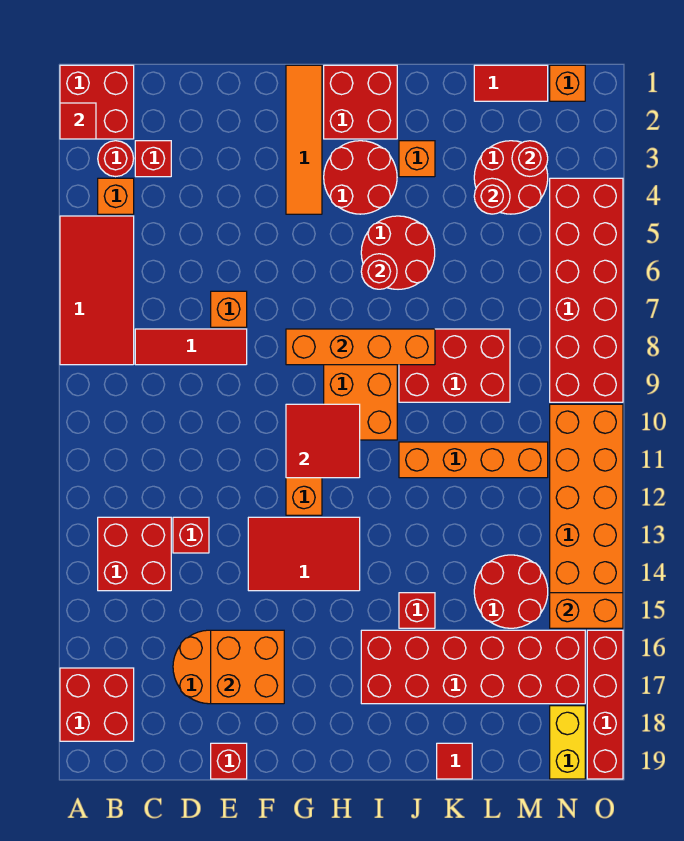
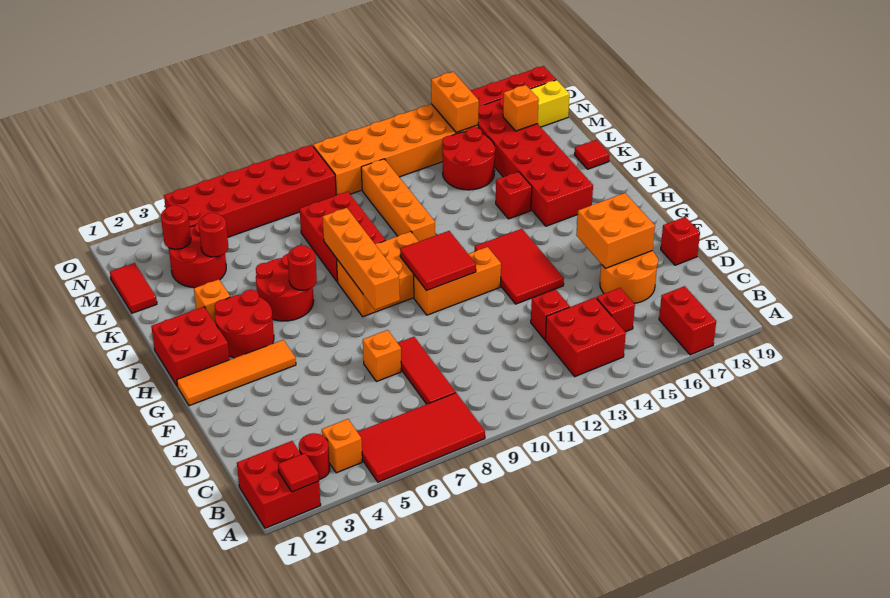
red brick A17:B18 level 1 -> red brick A17:B17 level 1
red brick C3 level 1 -> red brick C15 level 1
orange brick N1 level 1 -> orange brick M17 level 2

